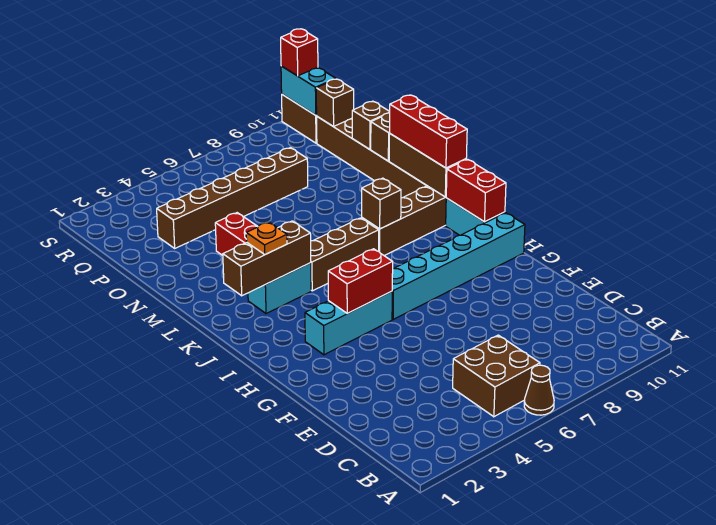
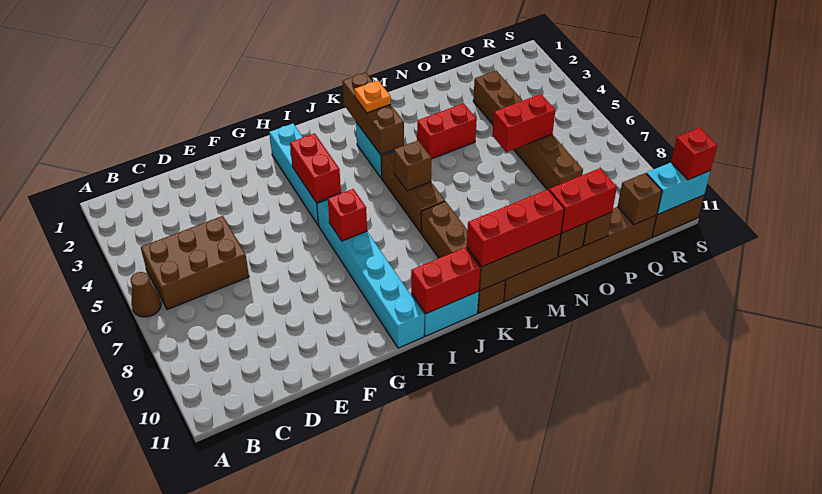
brown brick B5:C6 level 1 -> brown brick B5:D6 level 1
cyan brick H3:H5 level 1 -> cyan brick H2:H5 level 1
none -> red brick H7 level 2
brown brick K8 level 2 -> brown brick K6 level 2
none -> red brick N11:O11 level 3
none -> red brick O6:P6 level 2

